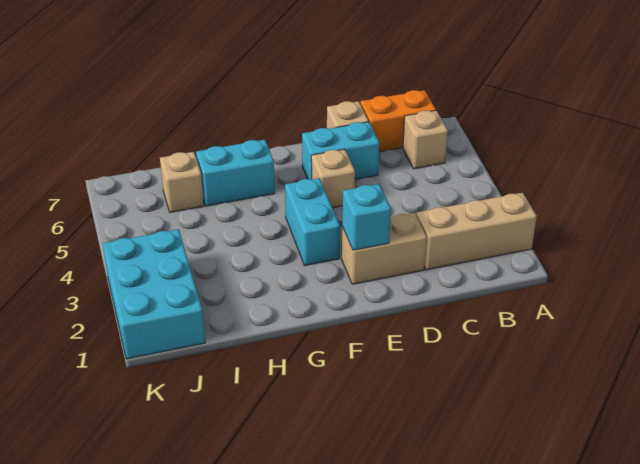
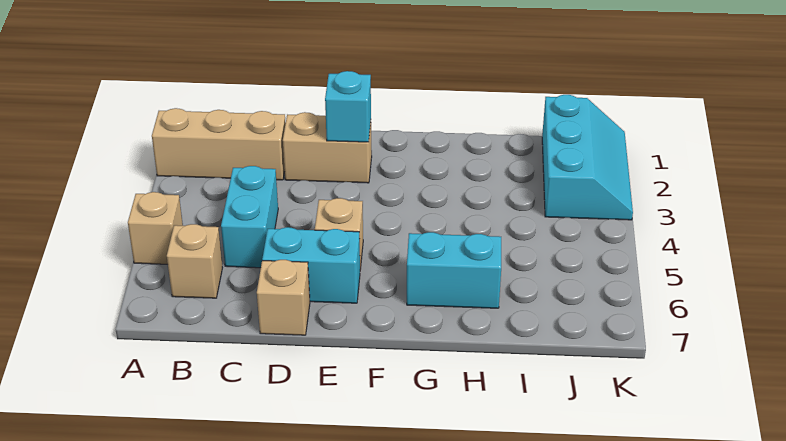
orange brick B7:C7 level 1 -> none
cyan brick F3:F4 level 1 -> cyan brick C4:C5 level 1
tan brick I6 level 1 -> tan brick A5 level 1
cyan brick J1:K3 level 1 -> cyan slope J1:K3 level 1 top J

